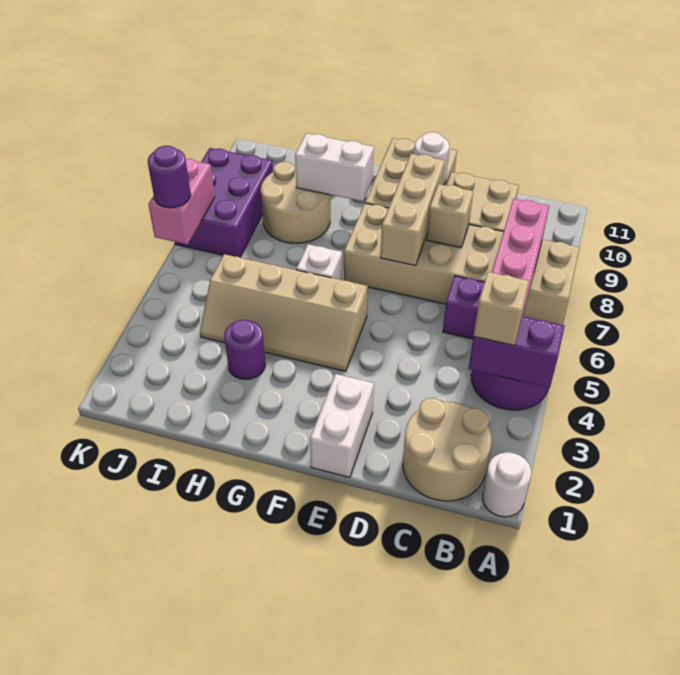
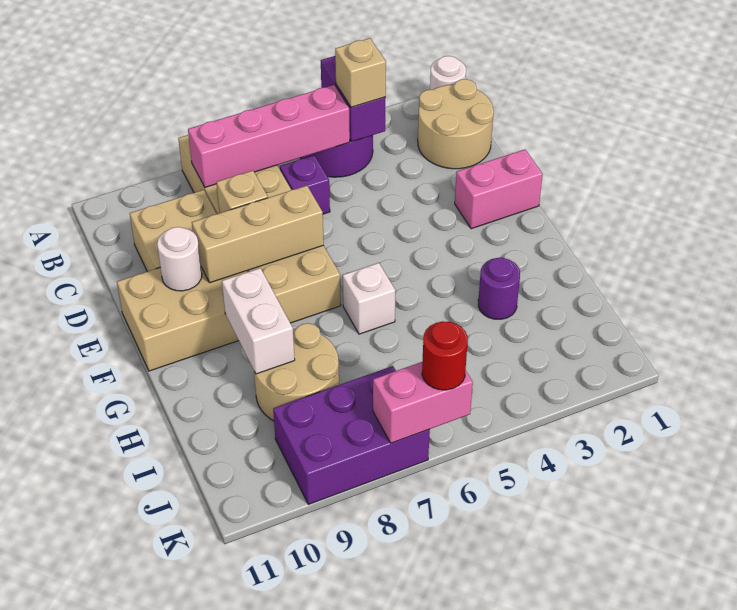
white brick E1:E2 level 1 -> pink brick E1:E2 level 1
tan slope F4:I5 level 1 top 5 -> none
purple round brick K6 level 3 -> red round brick K6 level 3

